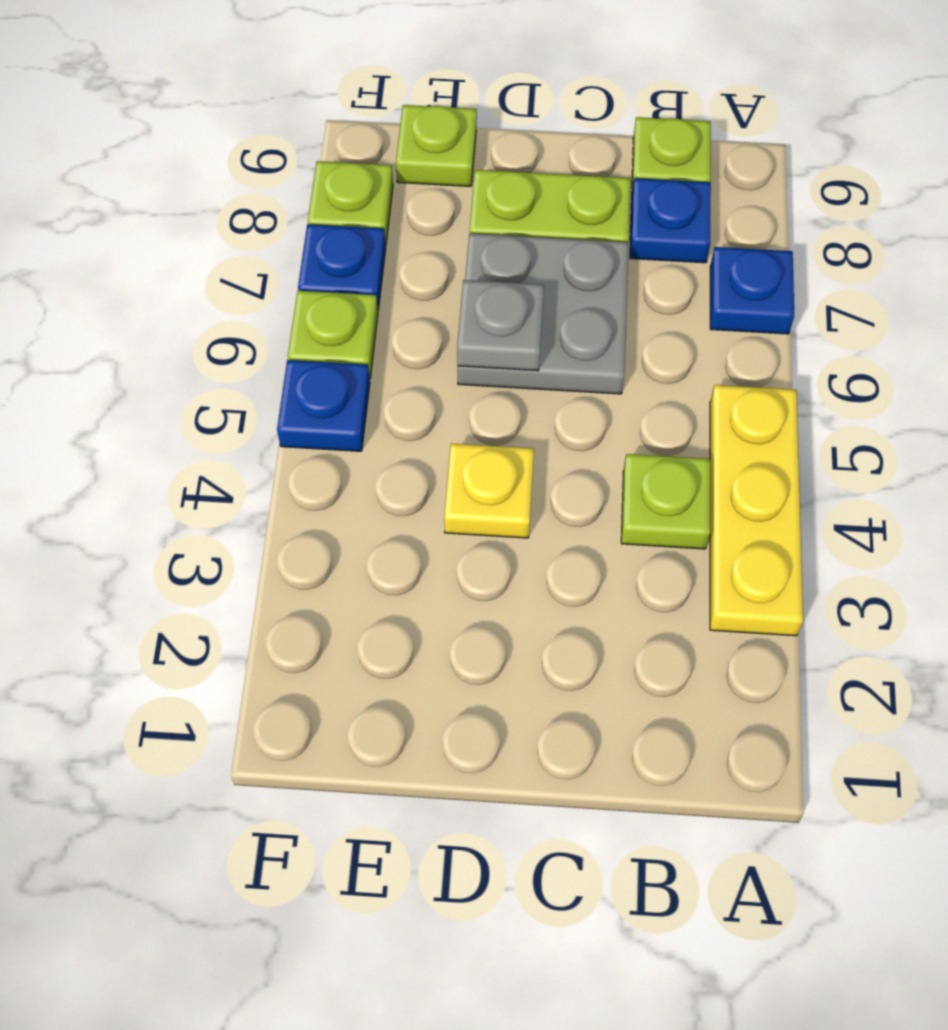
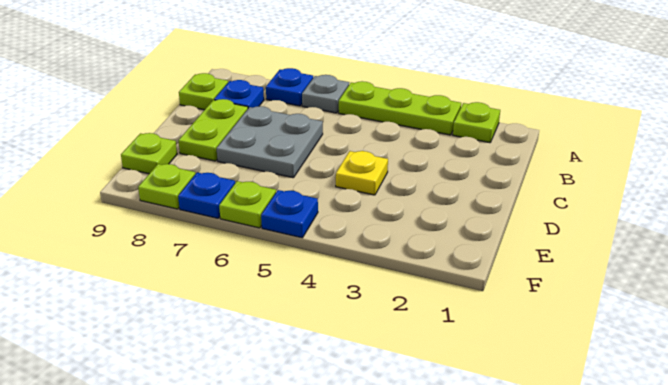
yellow plate A3:A5 level 1 -> lime plate A3:A5 level 1
lime plate B4 level 1 -> lime plate A2 level 1
grey plate D6 level 2 -> grey plate A6 level 1

